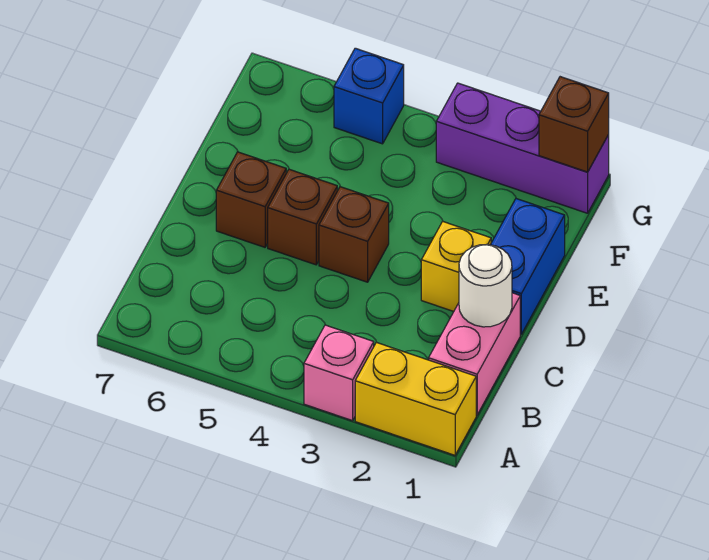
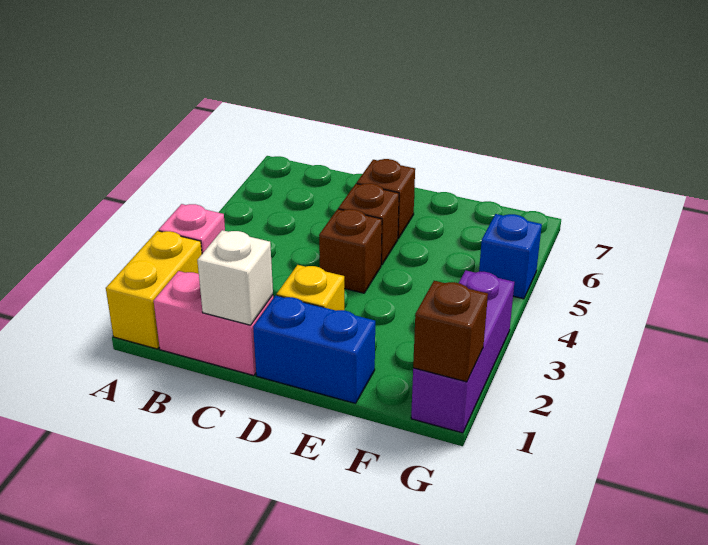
white round brick C1 level 2 -> white brick C1 level 2

